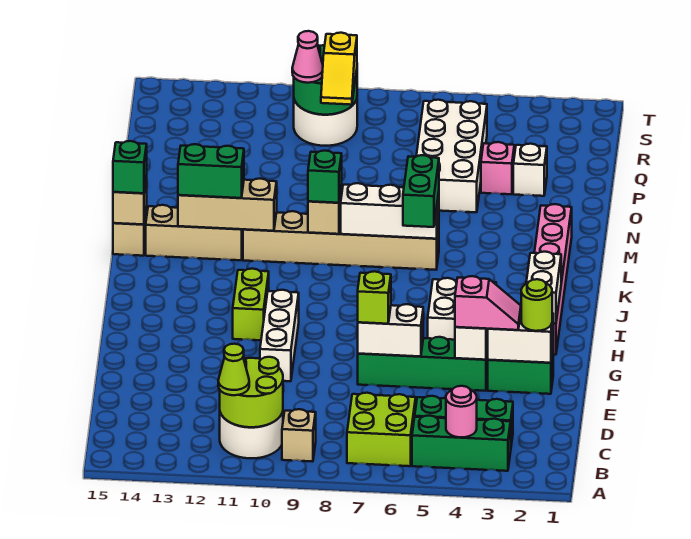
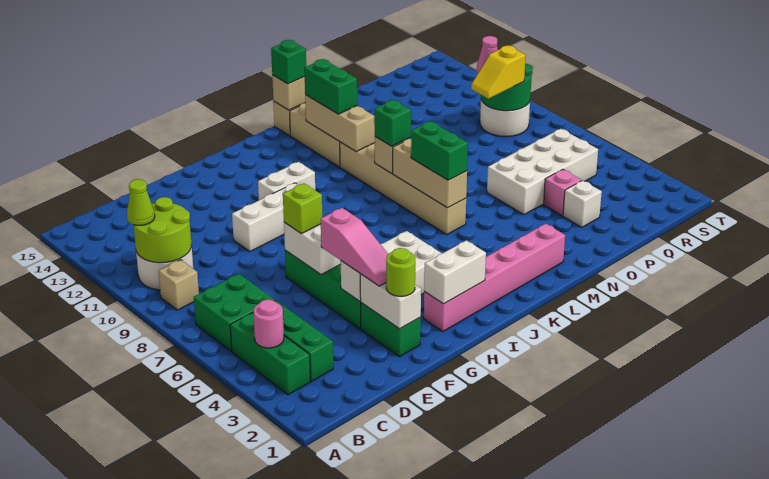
lime brick B6:C7 level 1 -> green brick B6:C7 level 1
pink slope F3:F4 level 3 top 4 -> pink slope F3:F5 level 3 top 5
lime brick H11:I11 level 1 -> white brick H11:I11 level 1
green brick K6:L6 level 3 -> green brick L6:L7 level 3
white brick L6:L8 level 2 -> tan brick L6:L8 level 2

